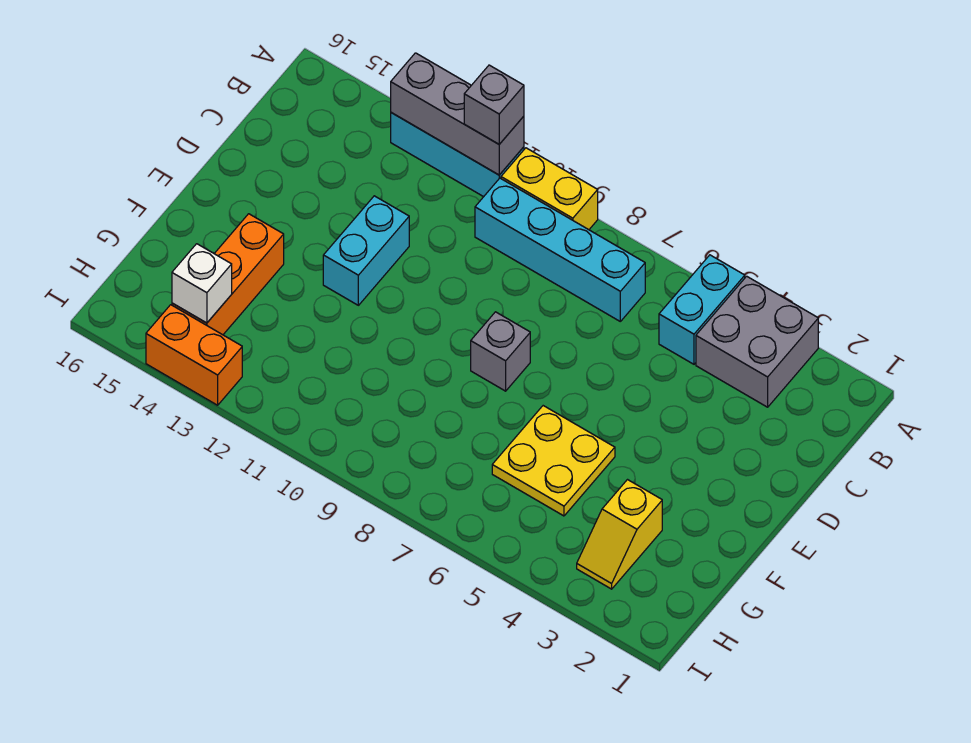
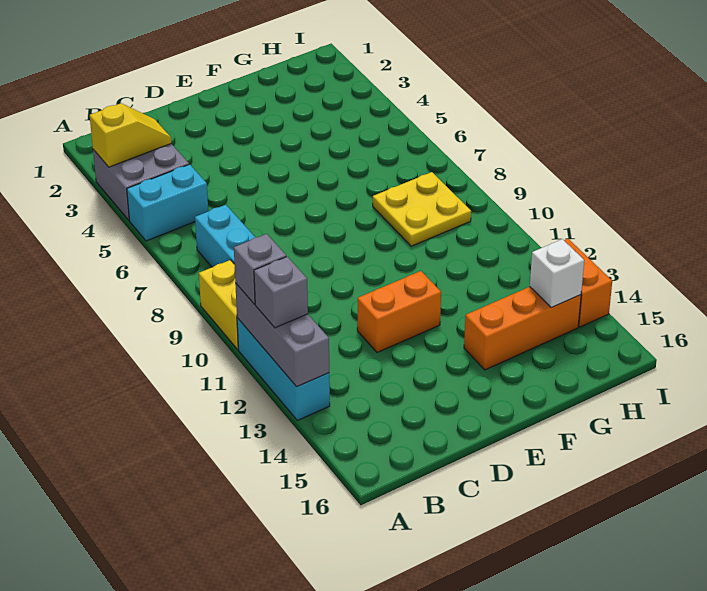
cyan brick D12:E12 level 1 -> orange brick D12:E12 level 1
grey brick E8 level 1 -> grey brick A12 level 3
yellow plate F5:G6 level 1 -> yellow plate G8:H9 level 1
yellow slope G3:H3 level 1 top G -> yellow slope A3:B3 level 2 top A

